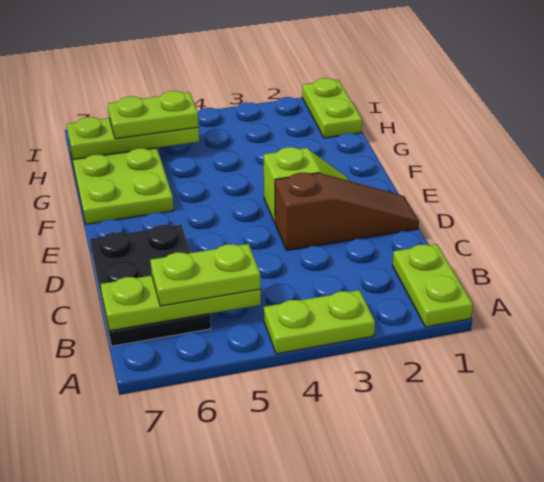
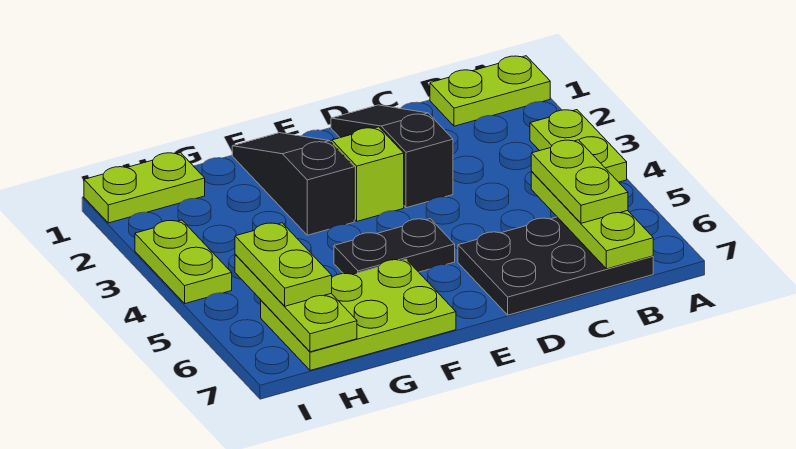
brown slope D1:D3 level 1 top 3 -> black slope D1:D3 level 1 top 3
none -> black plate E5:F5 level 1
none -> black slope F1:F3 level 1 top 3
none -> lime plate I3:I4 level 1

